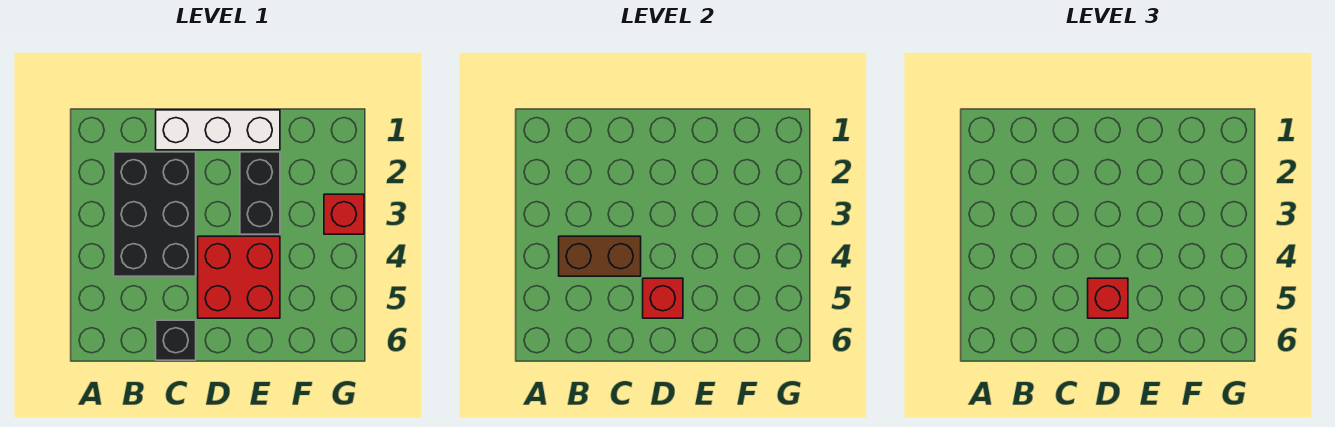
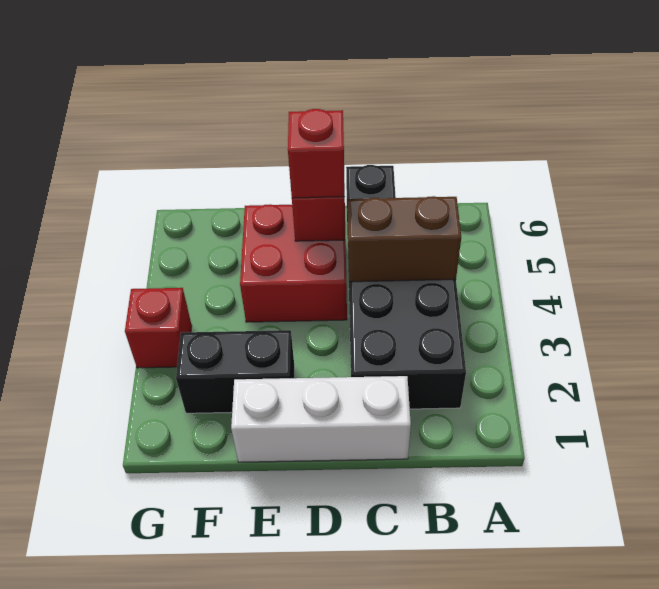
black brick E2:E3 level 1 -> black brick E2:F2 level 1

